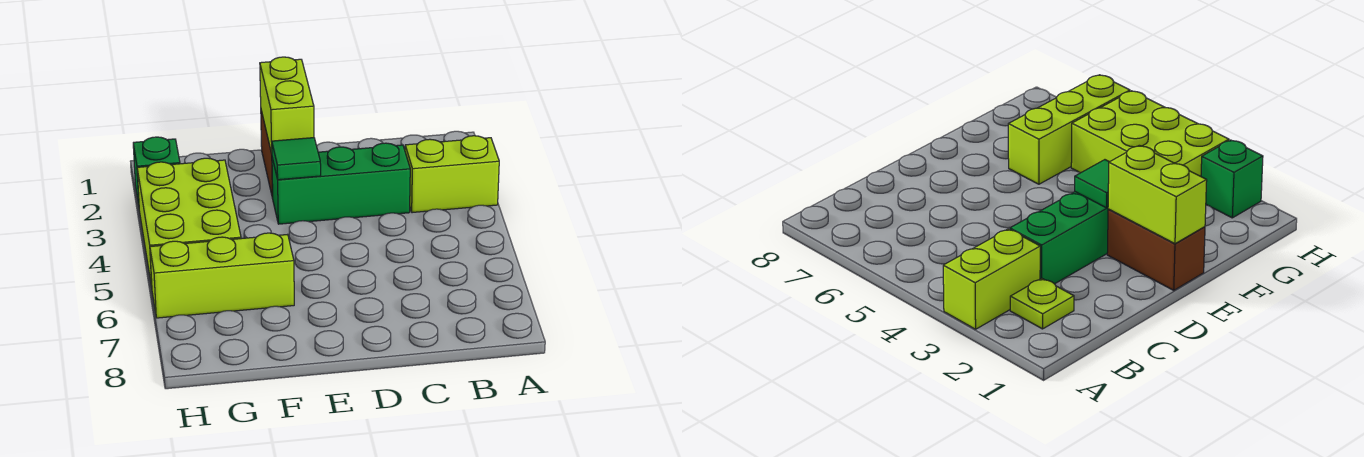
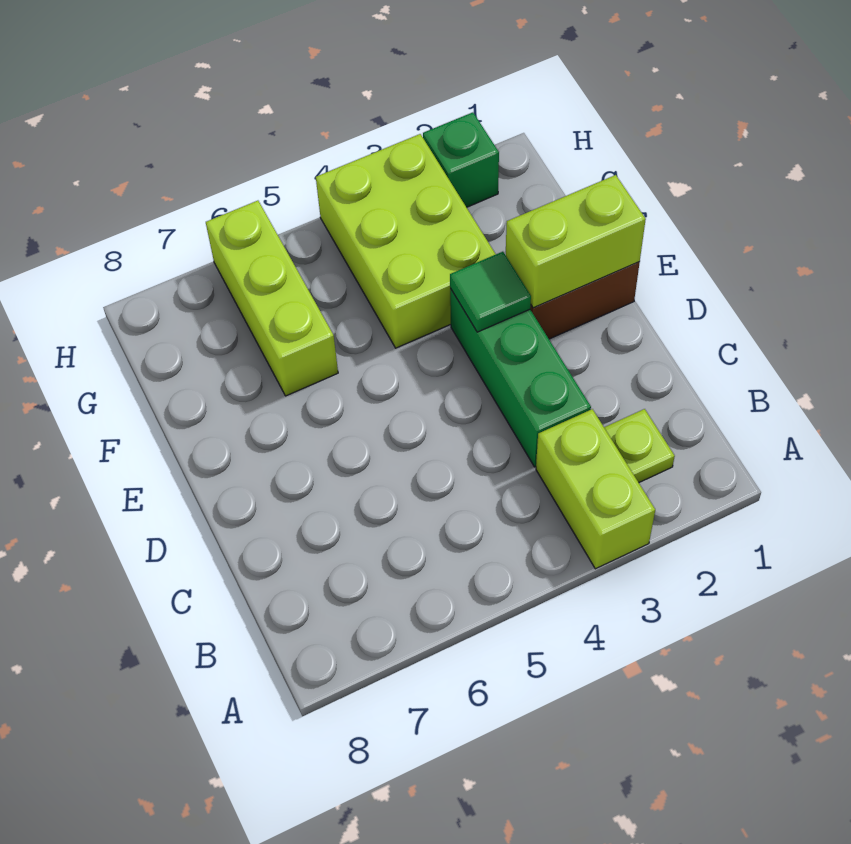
lime brick G3:H5 level 1 -> lime brick F3:H4 level 1

